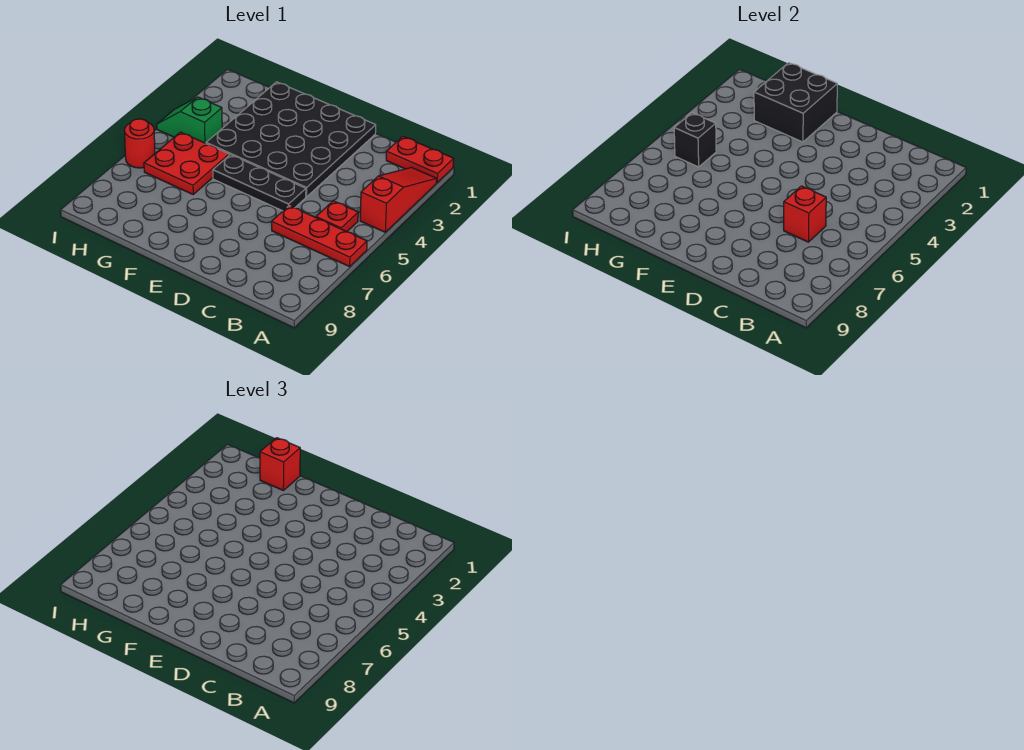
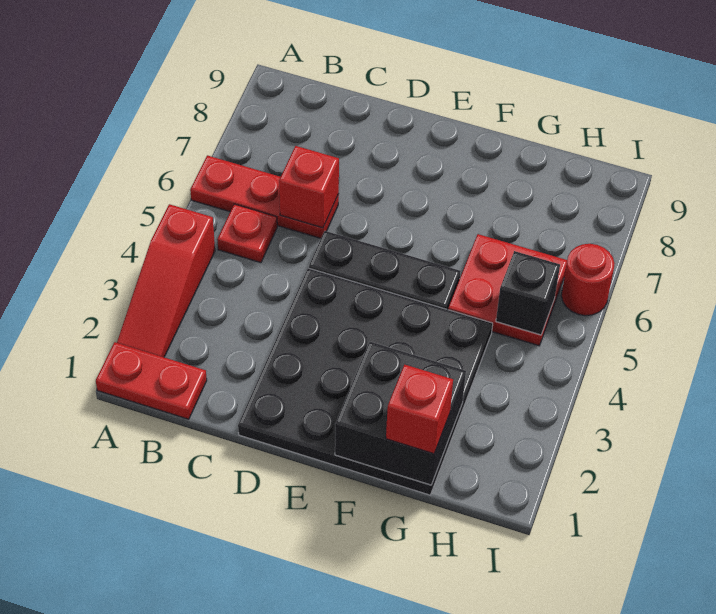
green slope H4:I4 level 1 top H -> none

